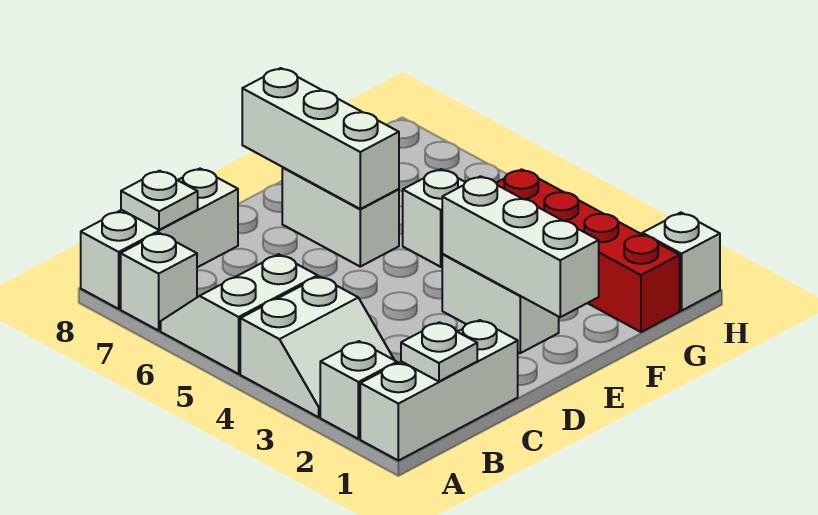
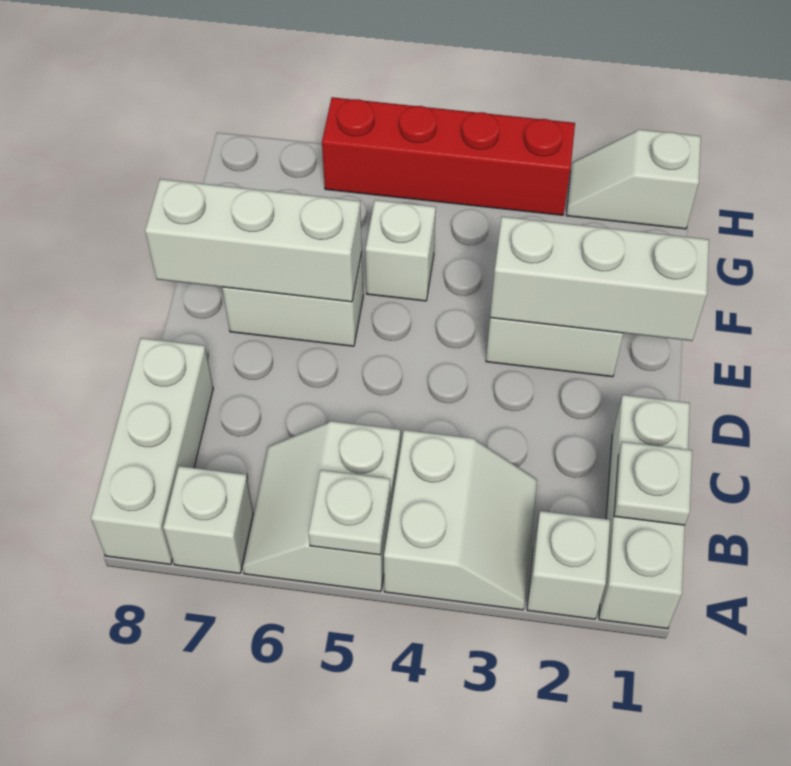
white plate B8 level 2 -> white plate A5 level 2
red brick G1:G4 level 1 -> red brick H3:H6 level 1

